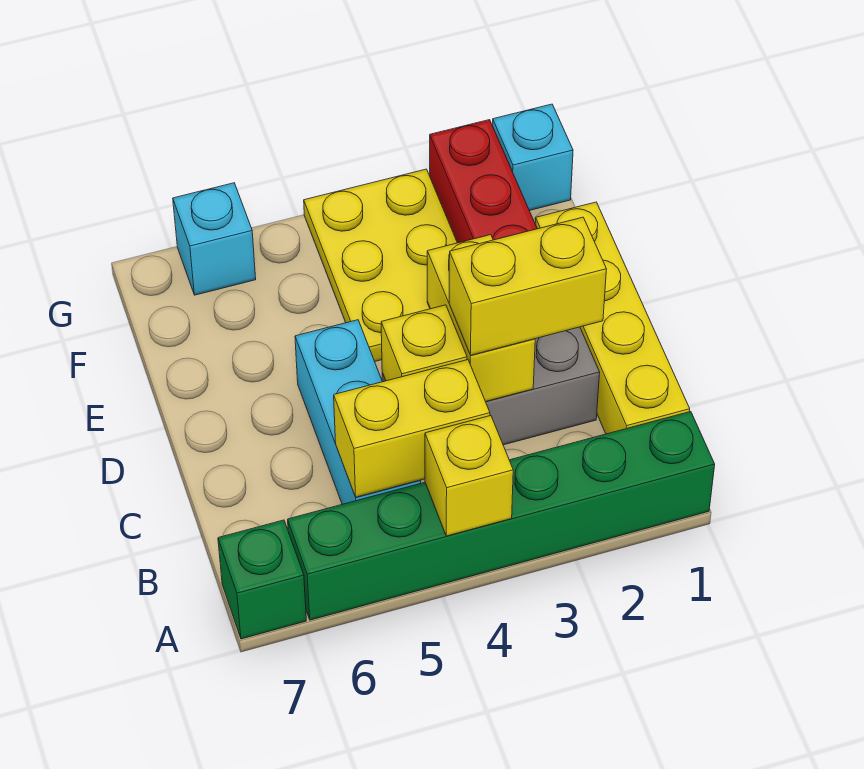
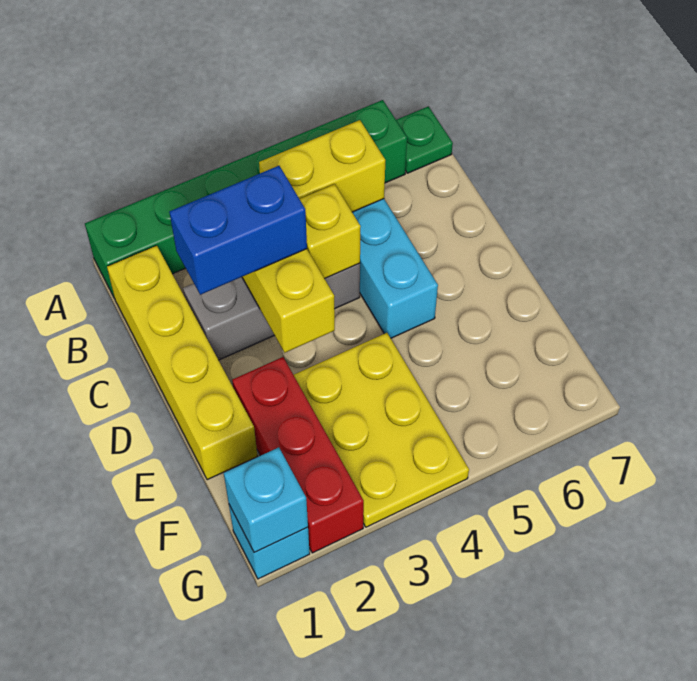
yellow brick A4 level 2 -> none
green brick A7 level 1 -> green plate A7 level 1
yellow brick C2:C3 level 3 -> blue brick C2:C3 level 3
cyan brick G6 level 1 -> cyan brick G1 level 2

